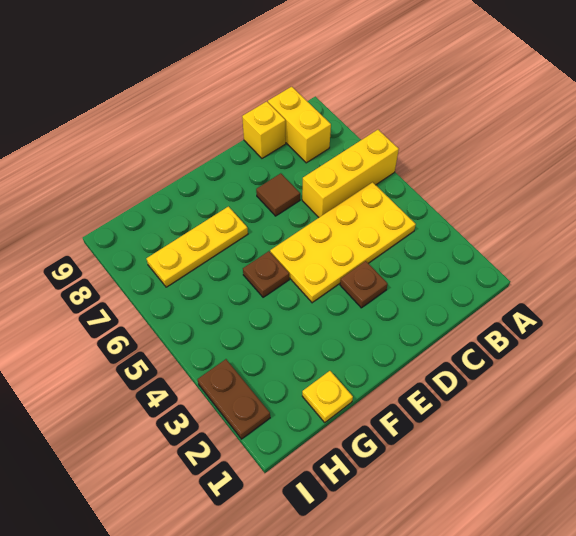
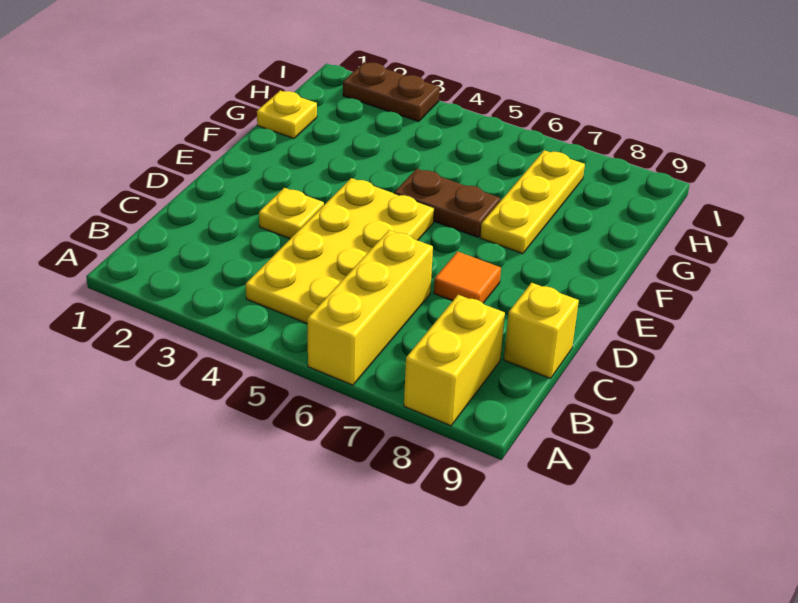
yellow brick B8:B9 level 1 -> yellow brick A8:B8 level 1
brown plate D3 level 1 -> yellow plate D3 level 1
brown tile D7 level 1 -> orange tile D7 level 1
brown plate F5 level 1 -> brown plate F5:F6 level 1

